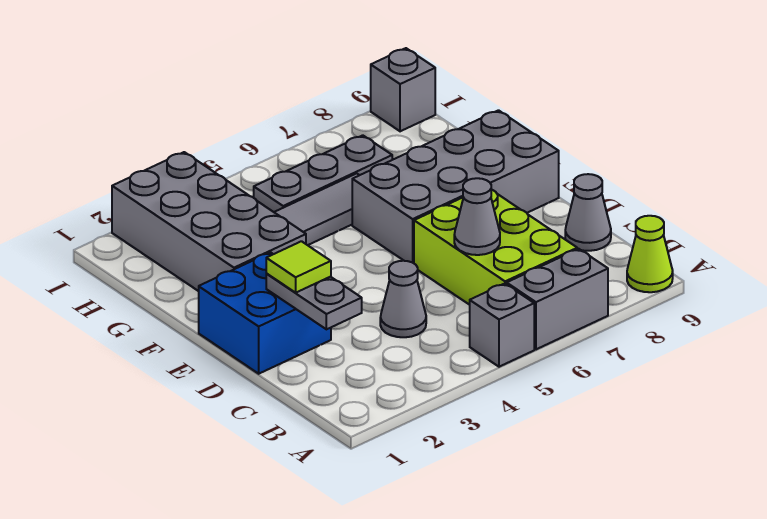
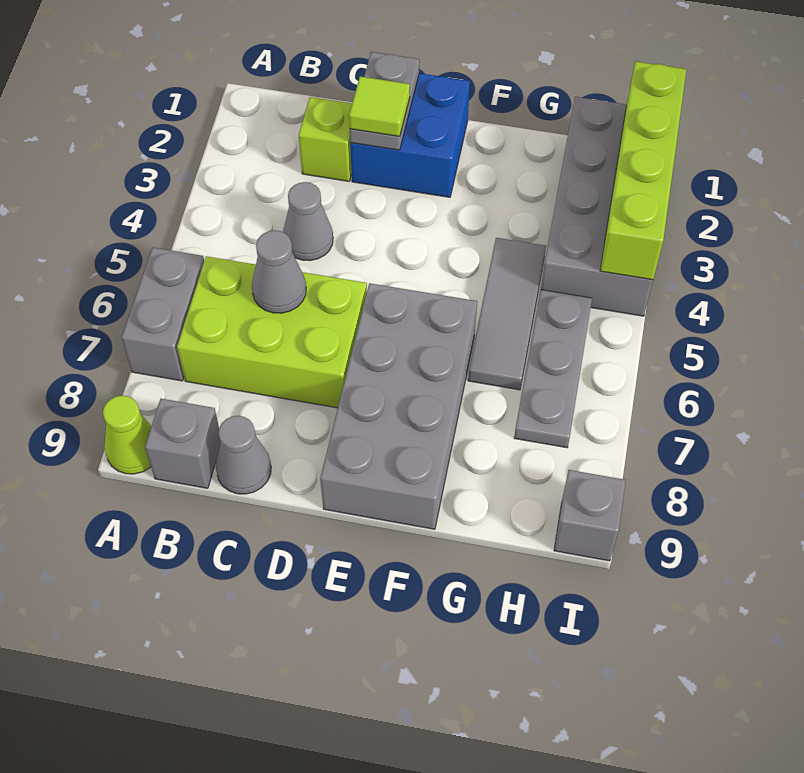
grey brick A5 level 1 -> grey brick B9 level 1
none -> lime brick C2 level 1
grey plate C2:D2 level 2 -> grey plate D1:D2 level 2
grey brick F2:I3 level 1 -> grey brick H1:I4 level 1
none -> lime brick I1:I4 level 2

